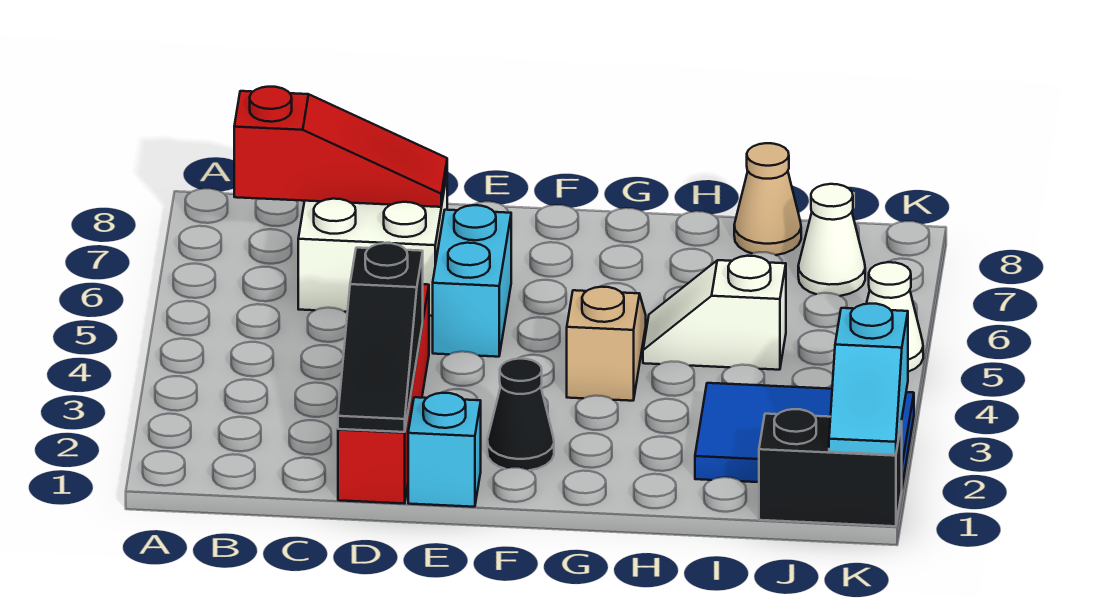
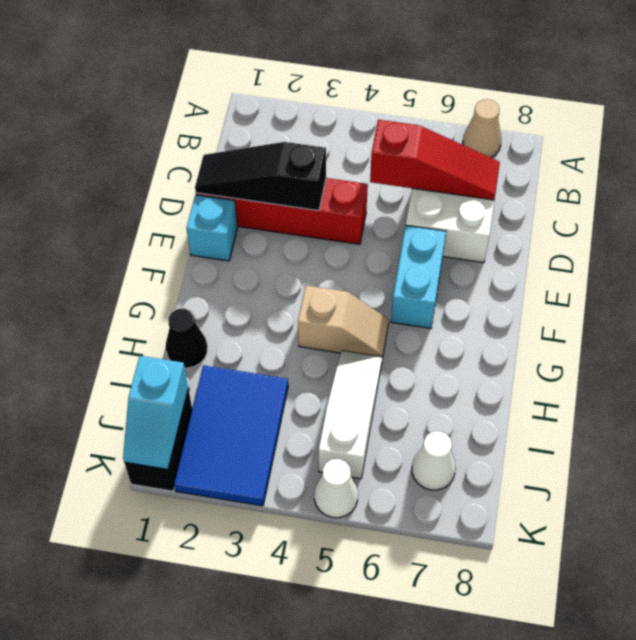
red slope B7:D7 level 2 top B -> red slope C5:C7 level 2 top 5
cyan brick E5:E6 level 1 -> cyan brick E6:F6 level 1
black cone F2 level 1 -> black cone H1 level 1
white slope H5:I5 level 1 top I -> white slope H5:J5 level 1 top J
tan cone I8 level 1 -> tan cone A7 level 1
cyan slope K1:K2 level 2 top 2 -> cyan slope J1:K1 level 2 top J

